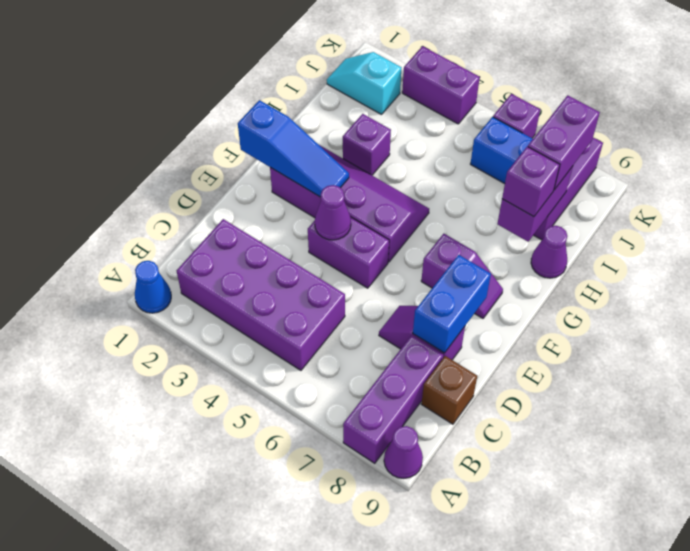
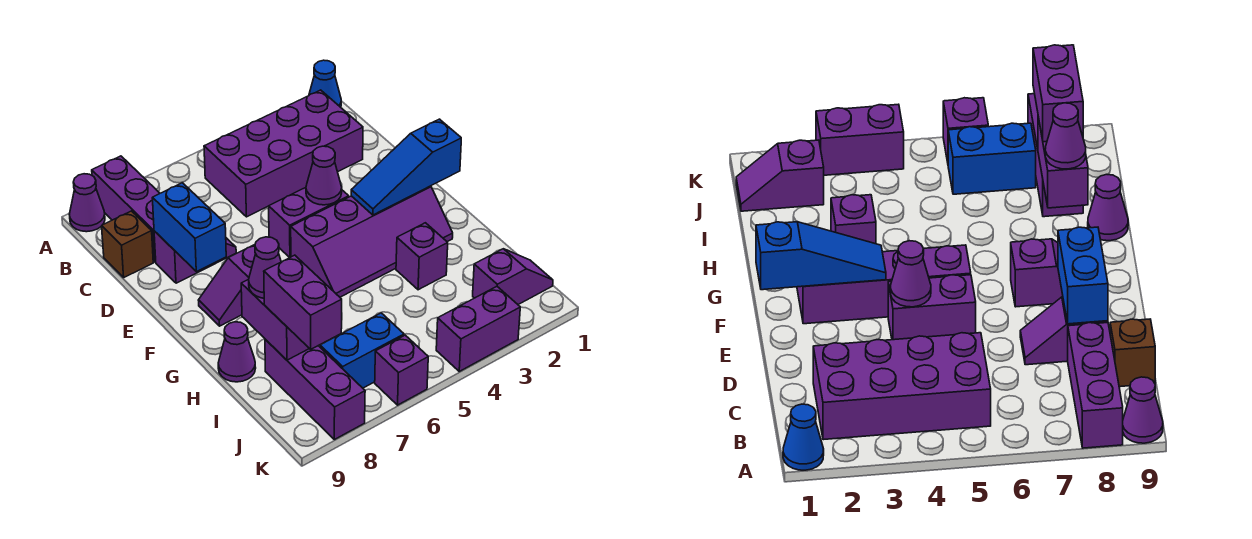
purple brick H8 level 3 -> purple cone H8 level 3
cyan slope J1:J2 level 1 top 2 -> purple slope J1:J2 level 1 top 2

